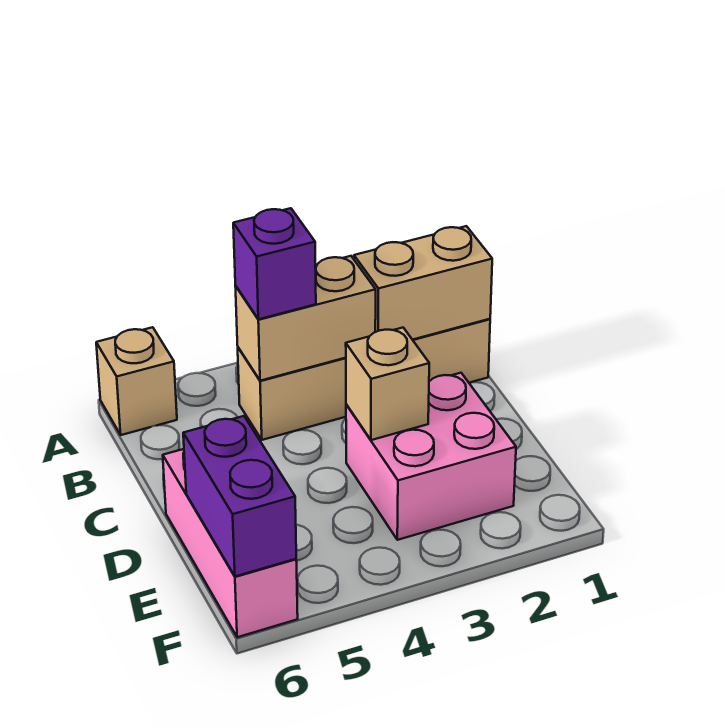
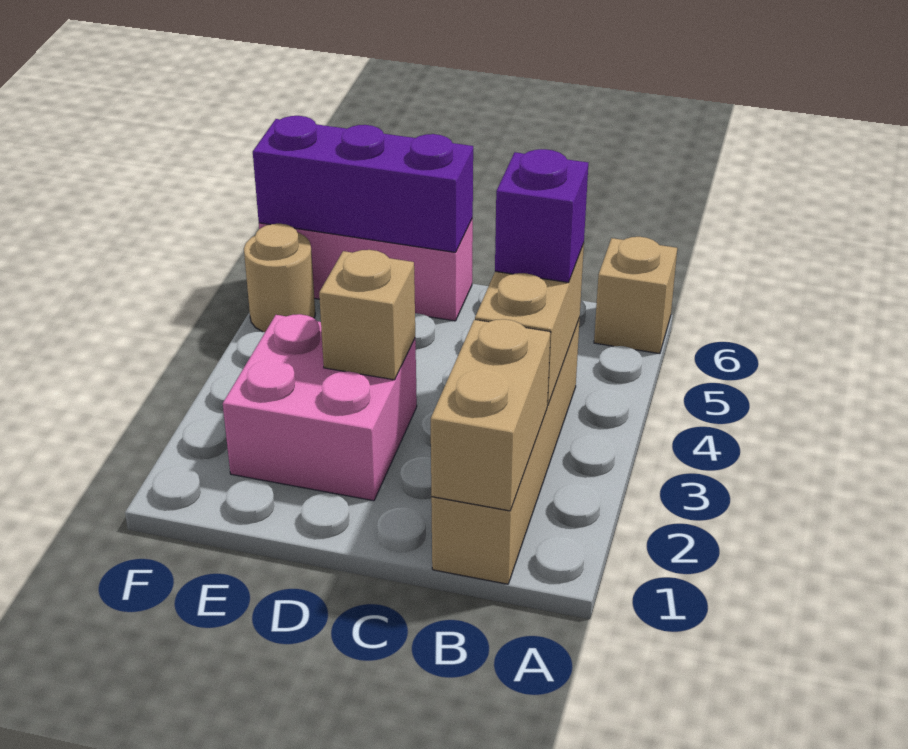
purple brick E6:F6 level 2 -> purple brick D6:F6 level 2
none -> tan round brick F5 level 1

